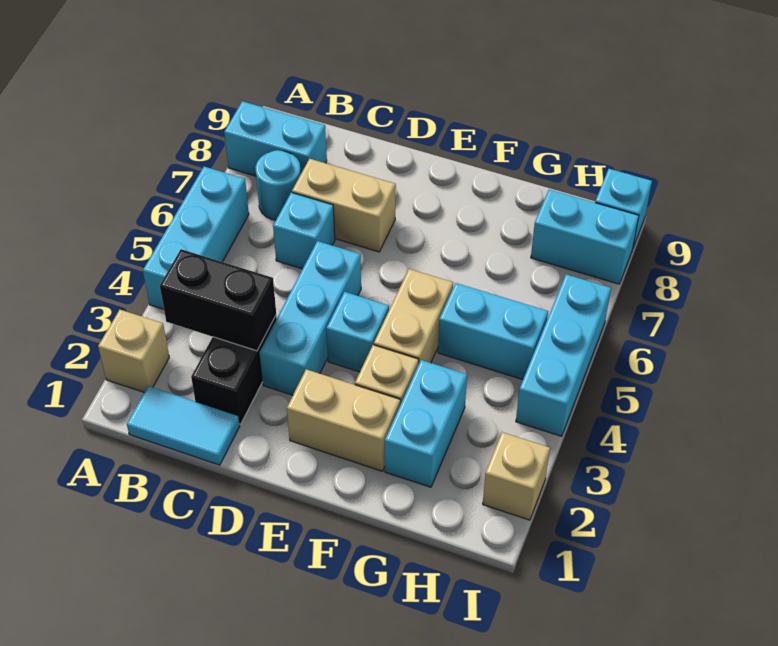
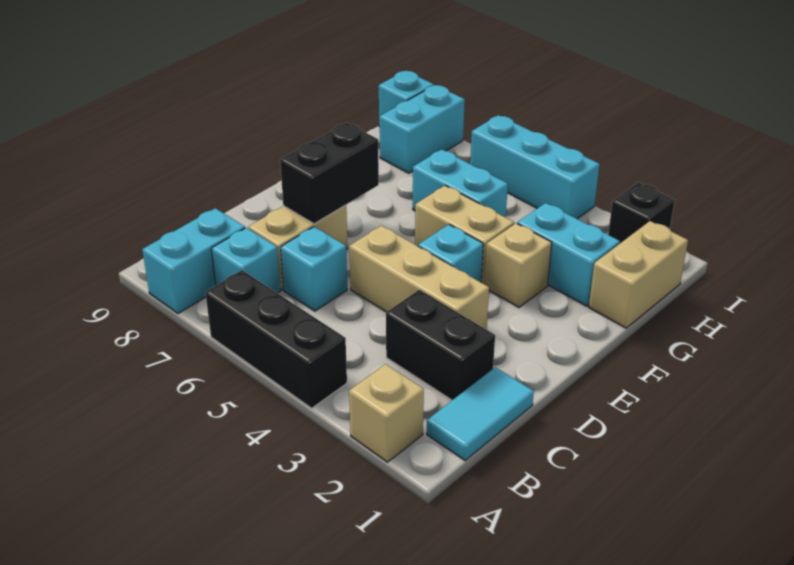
cyan brick A4:A6 level 1 -> black brick A4:A6 level 1
black brick B3:C3 level 2 -> black brick D7:E7 level 2
cyan round brick B7 level 1 -> cyan brick B7 level 1
cyan brick D3:D5 level 1 -> tan brick D3:D5 level 1
tan brick E2:F2 level 1 -> tan brick G1:H1 level 1
cyan brick G5:H5 level 1 -> cyan brick G5:G6 level 1
tan brick I2 level 1 -> black brick I2 level 1

